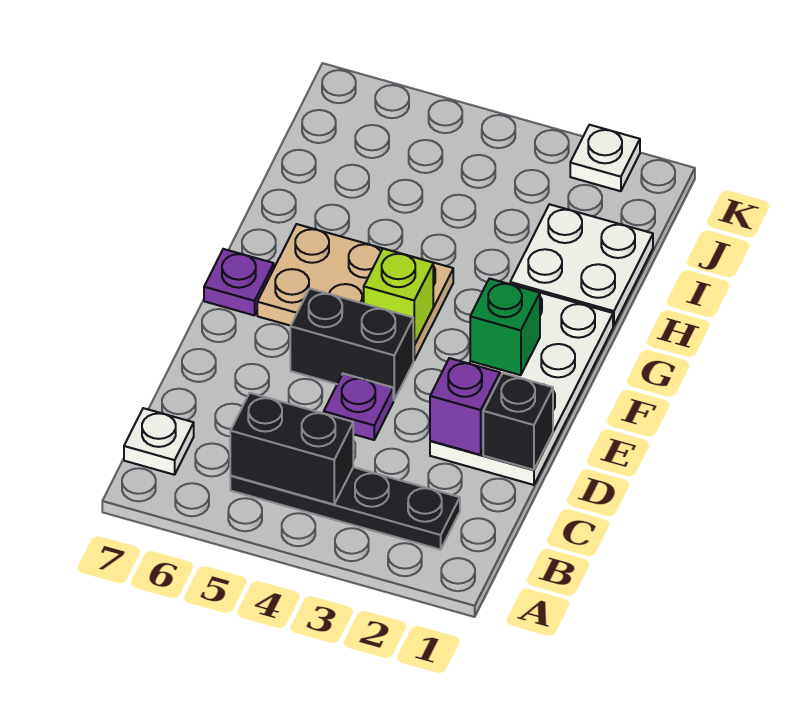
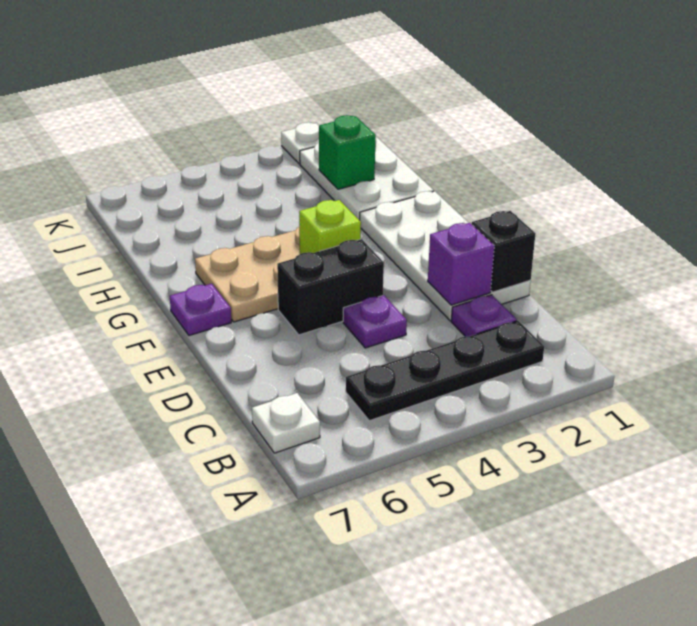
black brick B4:B5 level 2 -> none
none -> purple plate C2 level 1
green brick F2 level 2 -> green brick I2 level 2
white plate H1:I2 level 1 -> white plate H1:J2 level 1

